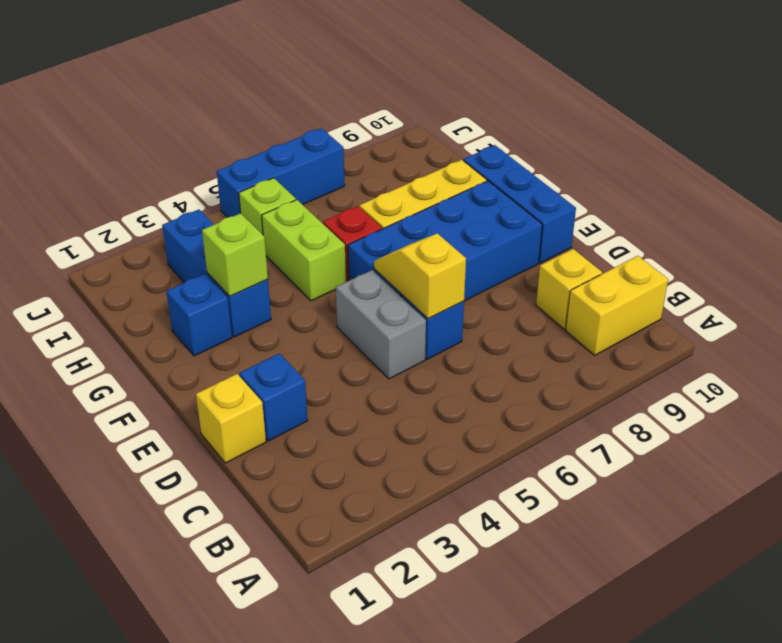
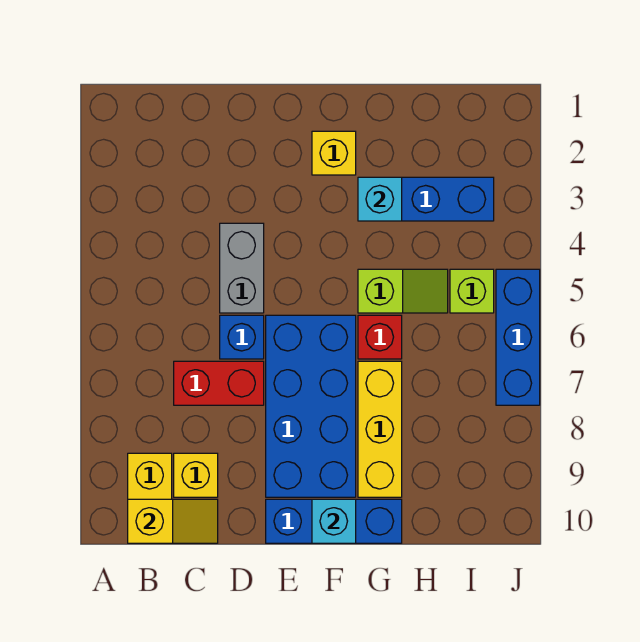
none -> red brick C7:D7 level 1
yellow brick D1 level 1 -> yellow brick F2 level 1
blue brick D2 level 1 -> none
grey brick D5:E5 level 1 -> grey brick D4:D5 level 1
yellow slope D6:E6 level 2 top D -> yellow slope B10:C10 level 2 top B
none -> cyan brick F10 level 2
blue brick G2 level 1 -> none
lime brick G3 level 2 -> cyan brick G3 level 2
lime brick G5:H5 level 1 -> lime slope G5:H5 level 1 top G

